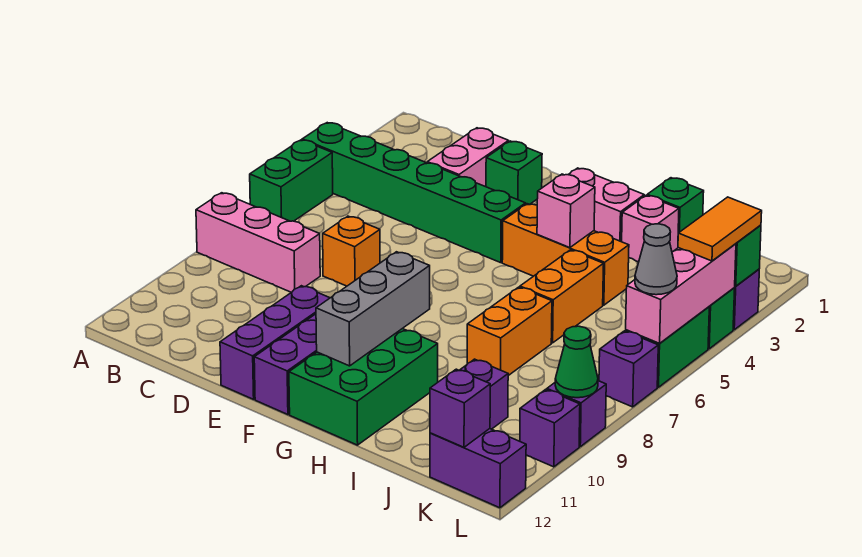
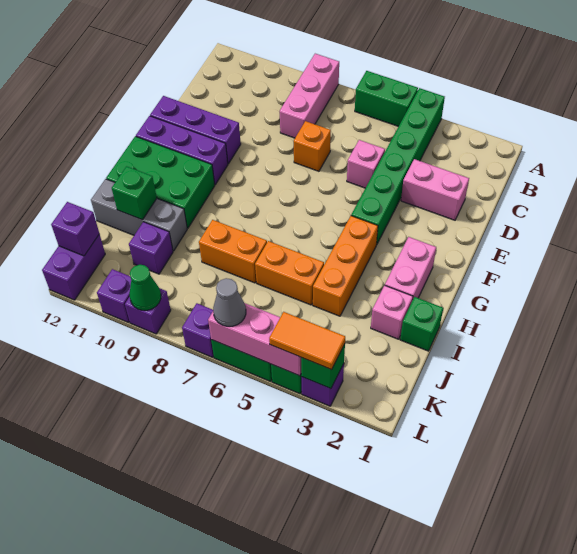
green brick E2 level 1 -> green brick I11 level 2
grey brick G9:G11 level 2 -> grey brick I10:I12 level 1
pink brick H4 level 2 -> pink brick D5 level 1

